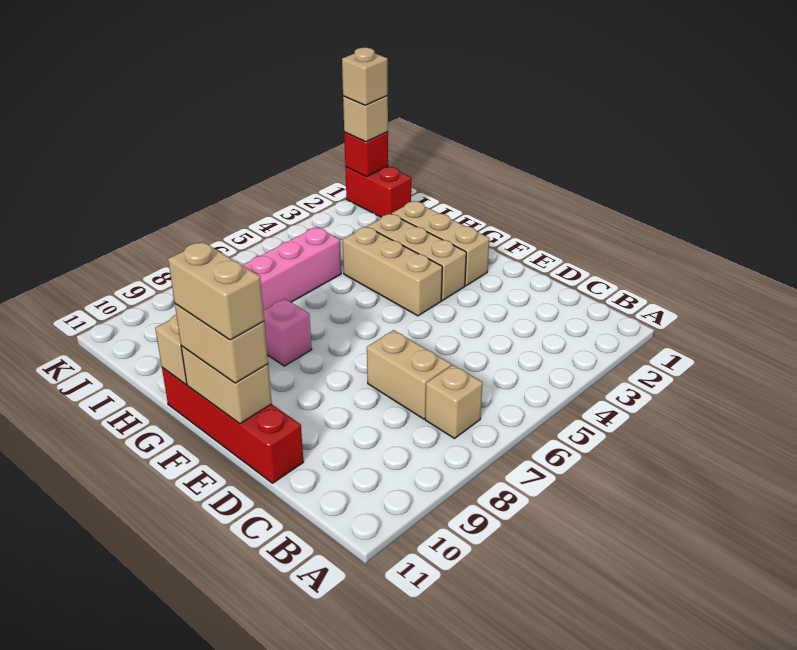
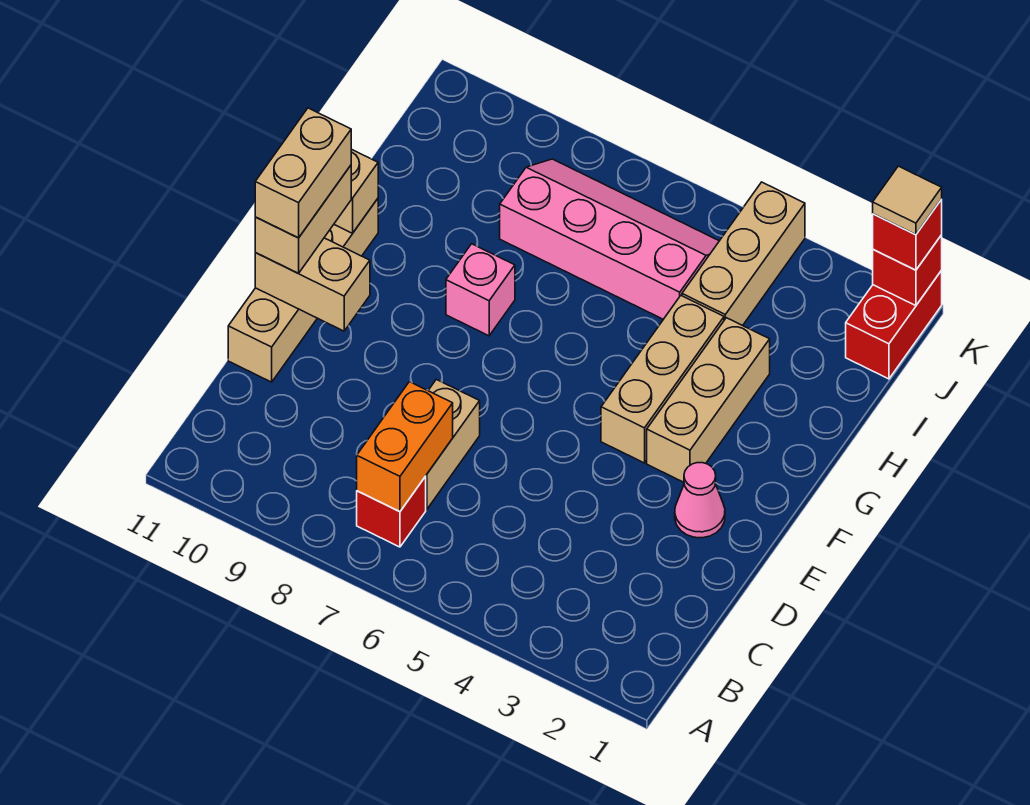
tan brick B7 level 1 -> red brick B7 level 1
none -> orange brick B7:C7 level 2
red brick D11:G11 level 1 -> tan brick D11:G11 level 1
none -> pink cone E2 level 1
tan brick E11:F11 level 2 -> tan brick E10:E11 level 2
tan brick F2:H2 level 1 -> tan brick I4:K4 level 1
tan brick K1 level 3 -> red brick K1 level 3
tan brick K1 level 4 -> tan tile K1 level 4

